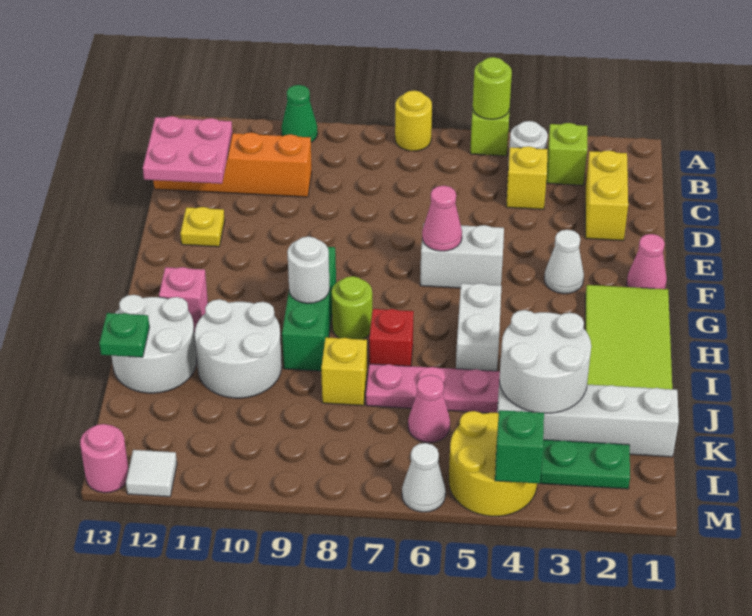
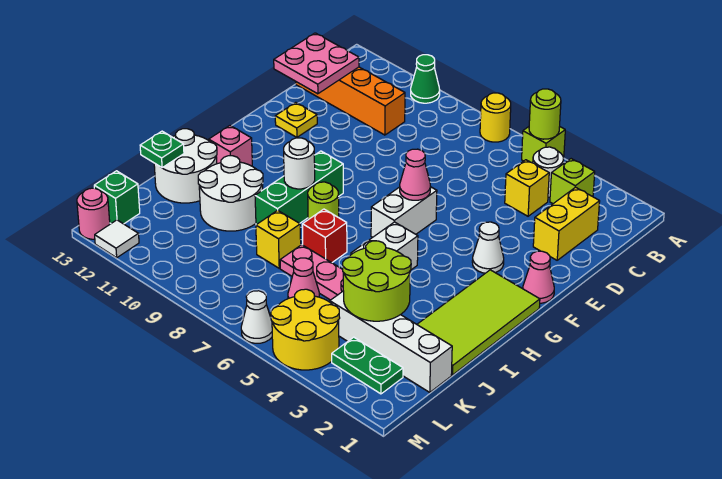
white brick F5:F6 level 1 -> white brick F6:G6 level 1
white round brick J3:K4 level 2 -> lime round brick J3:K4 level 2
green brick M4 level 2 -> green brick L13 level 1

